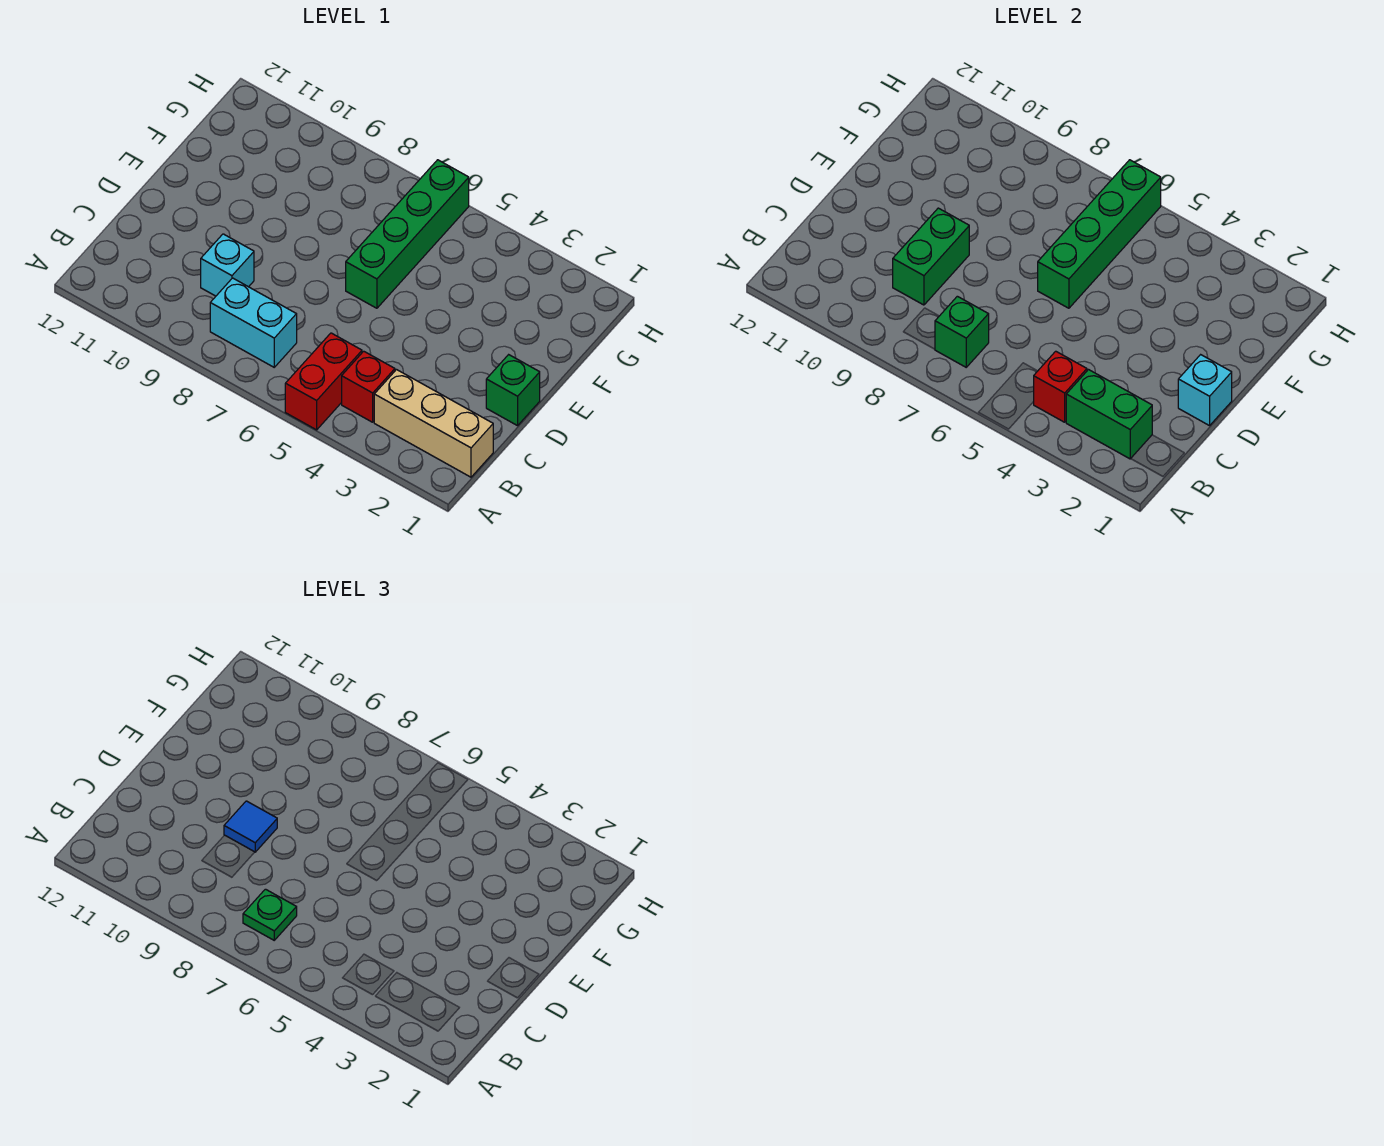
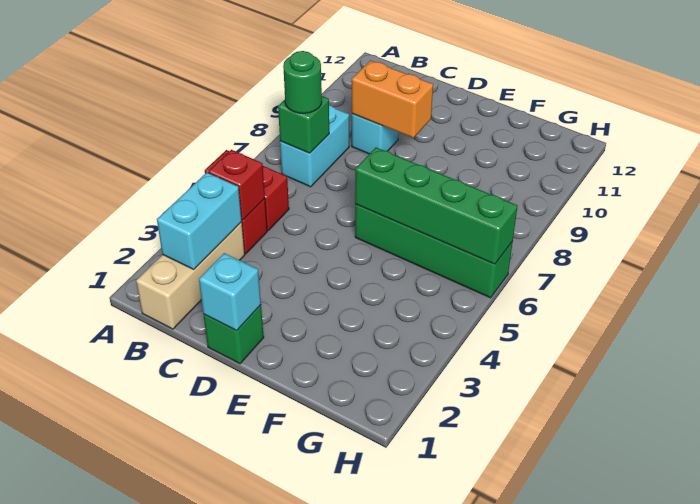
green brick B2:B3 level 2 -> cyan brick B2:B3 level 2
green plate B7 level 3 -> green round brick B7 level 3
green brick C9:D9 level 2 -> orange brick C9:D9 level 2
blue tile D9 level 3 -> none

